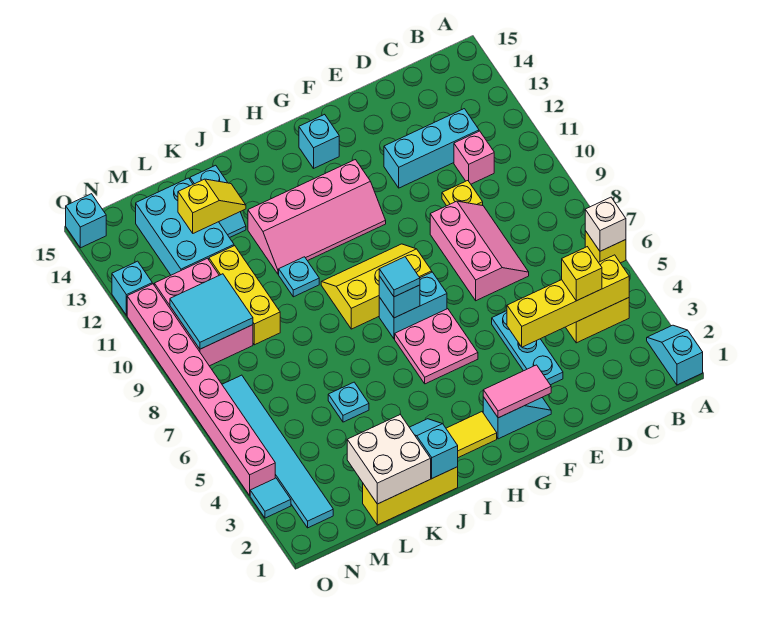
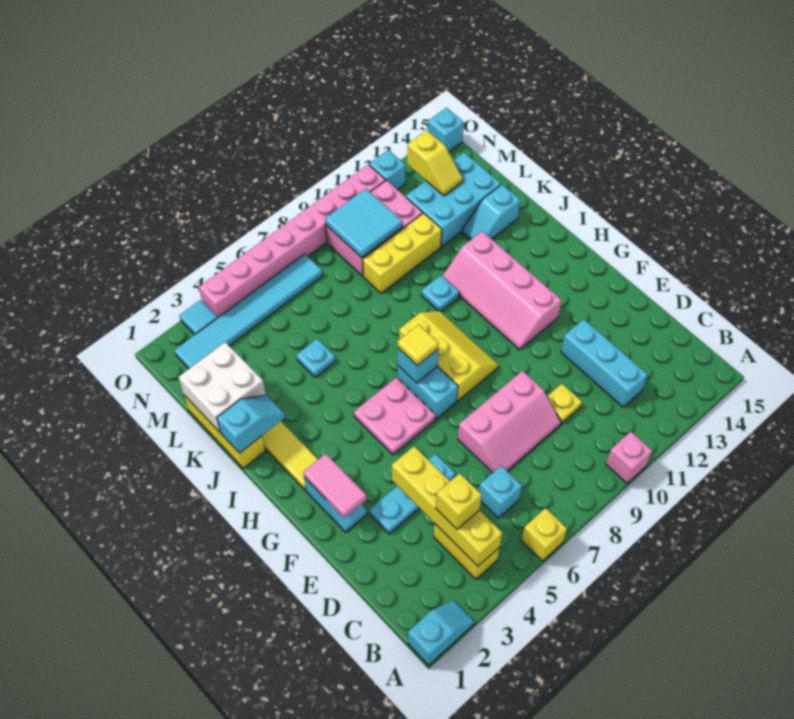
white brick A6 level 2 -> none
pink brick C11 level 1 -> pink brick A10 level 1
cyan brick G14 level 1 -> cyan brick C6 level 1
cyan tile H7 level 3 -> yellow tile H7 level 3
yellow slope K13:L13 level 2 top L -> yellow slope M13:N13 level 2 top N

